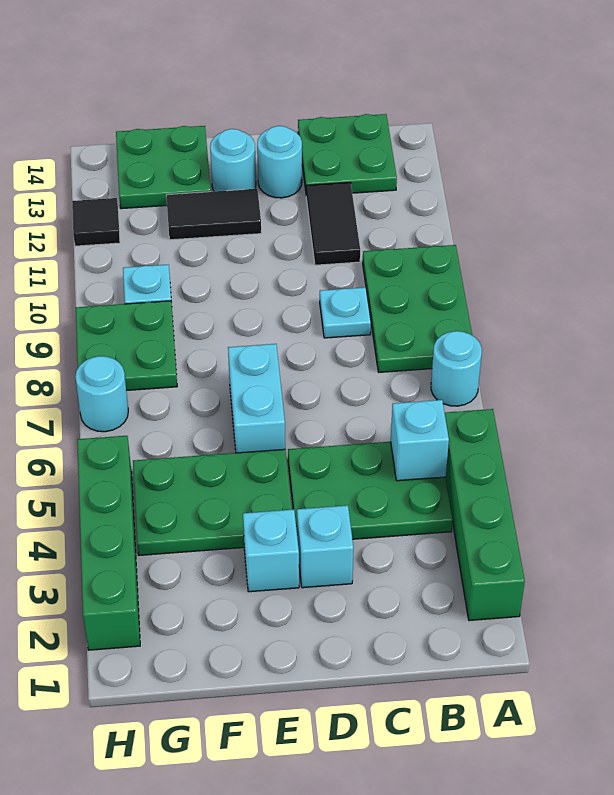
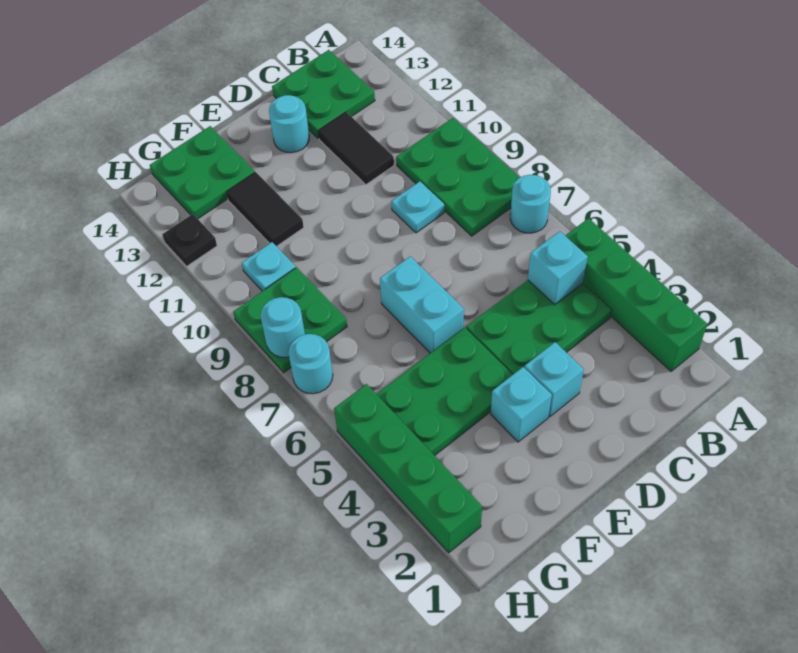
black tile E12:F12 level 1 -> black tile F11:F12 level 1
cyan round brick E13 level 1 -> cyan round brick H8 level 2
black tile H12 level 1 -> black plate H12 level 1

